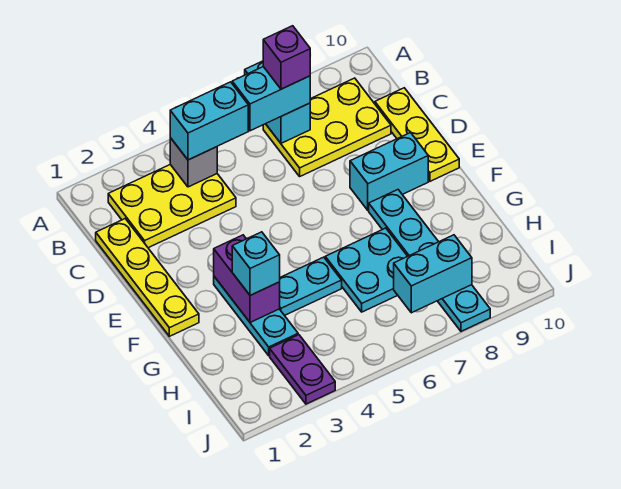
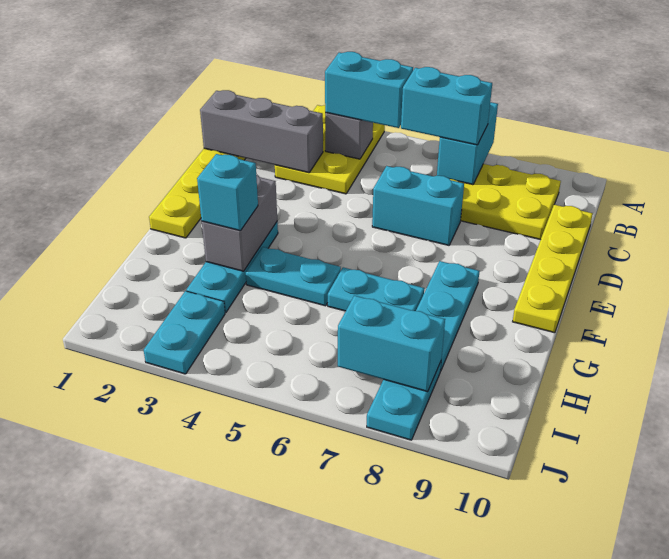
yellow plate B2:C4 level 1 -> yellow plate A3:C4 level 1
purple brick B7 level 4 -> none
none -> grey brick C1:C3 level 2
yellow plate C10:E10 level 1 -> yellow plate C10:F10 level 1
cyan brick E8:E9 level 1 -> cyan brick D6:D7 level 1
purple brick F3:G3 level 2 -> grey brick F3:G3 level 2
cyan plate G6:H7 level 1 -> cyan plate G6:G7 level 1
purple plate I3:J3 level 1 -> cyan plate I3:J3 level 1

